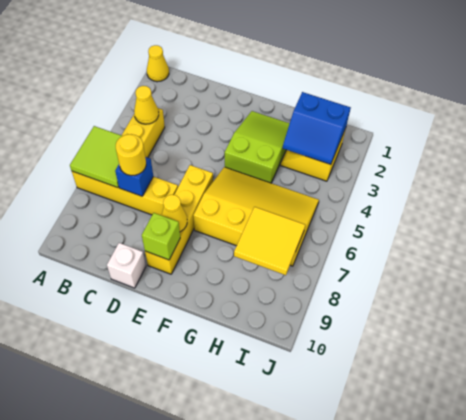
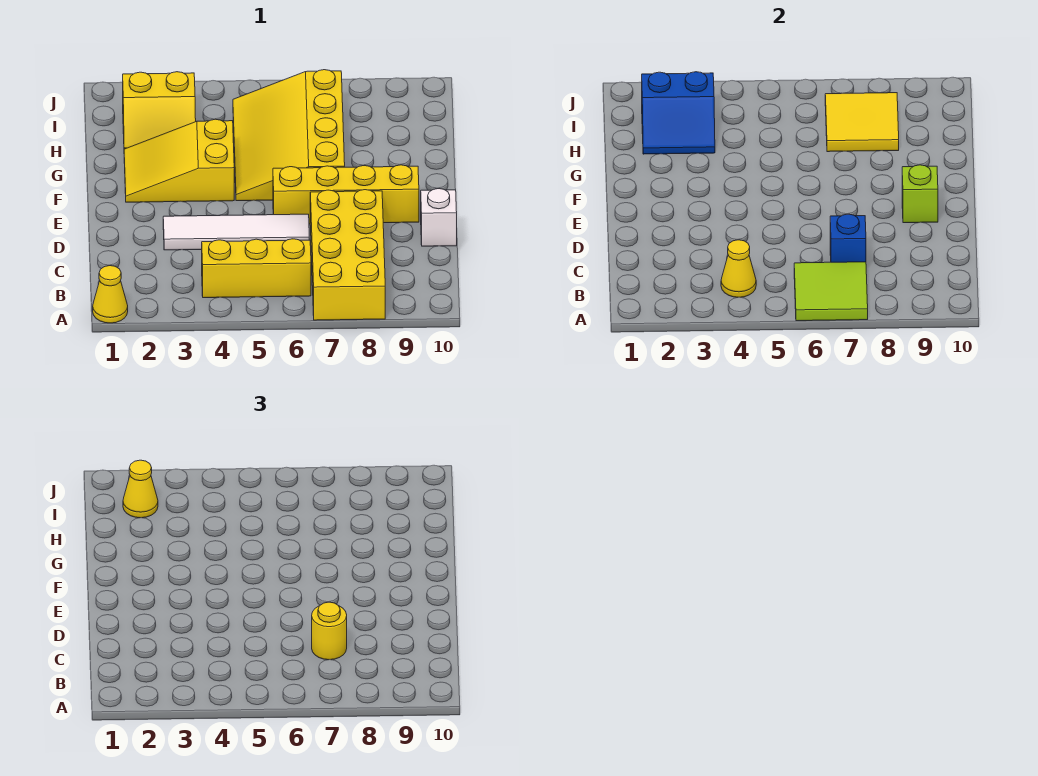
yellow brick A7:D7 level 1 -> yellow brick A7:D8 level 1
none -> white tile D3:D6 level 1
yellow cone E8 level 2 -> yellow cone I2 level 3
lime slope F2:G4 level 1 top 4 -> yellow slope F2:G4 level 1 top 4
blue slope H2:I3 level 2 top 2 -> blue slope H2:I3 level 2 top I

